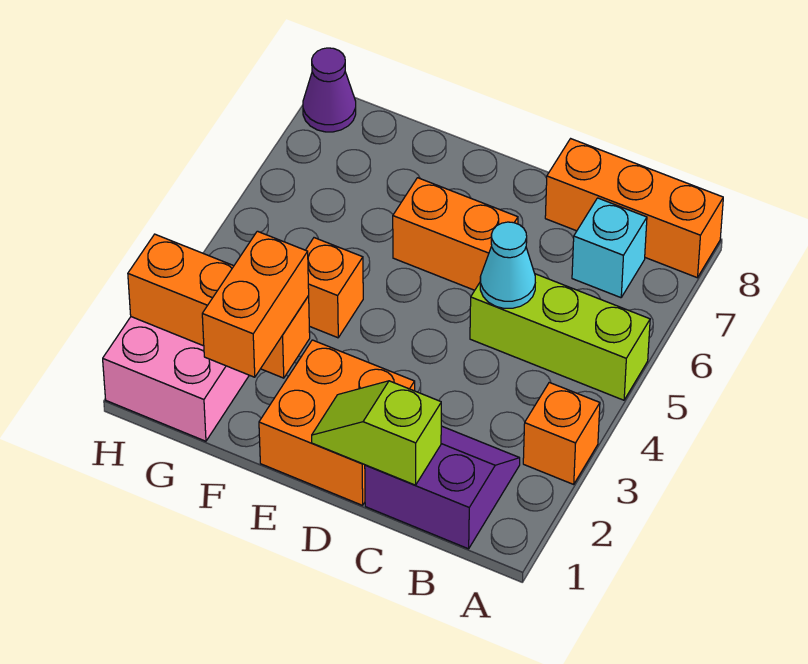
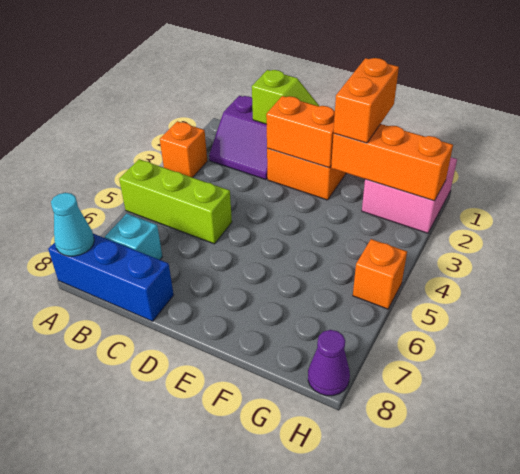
orange brick A8:C8 level 1 -> blue brick A8:C8 level 1
cyan cone C5 level 2 -> cyan cone A8 level 2
orange brick D6:E6 level 1 -> orange brick D2:E2 level 2
orange brick F4 level 1 -> orange brick H5 level 1

